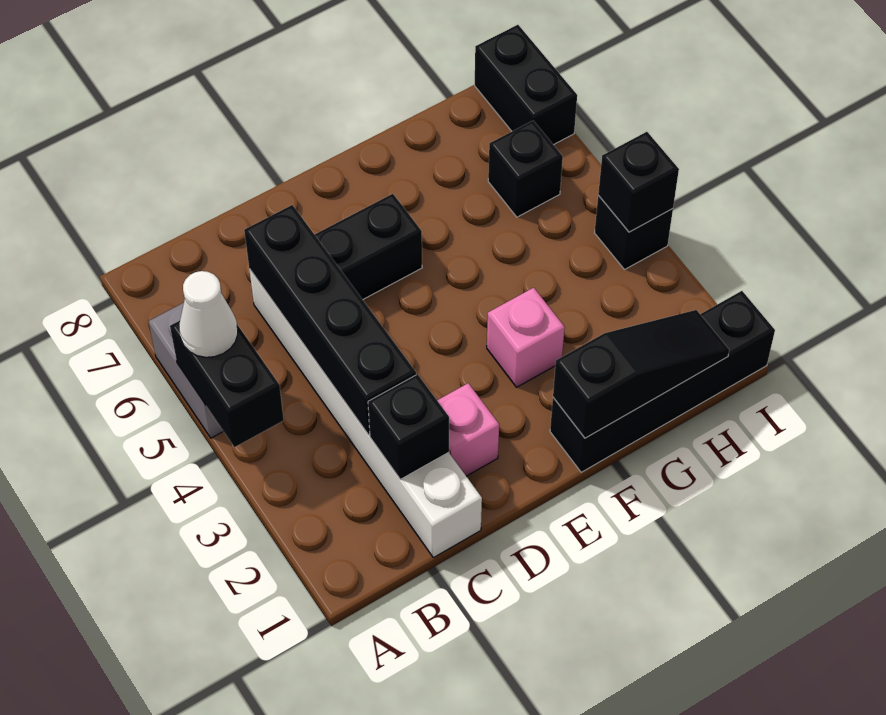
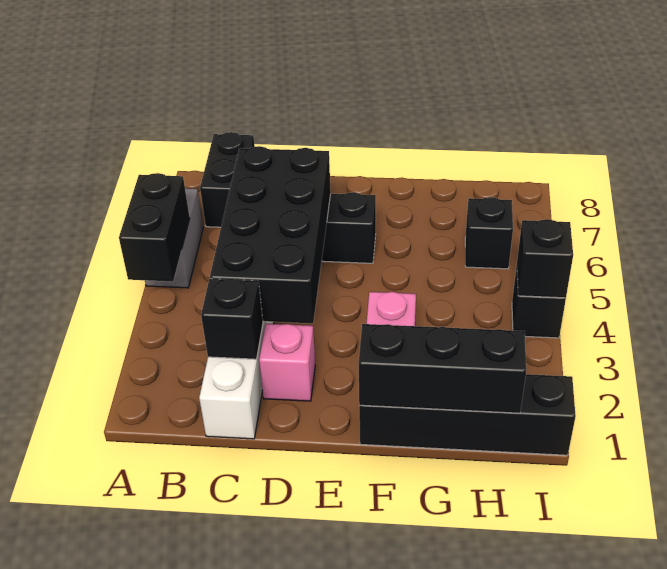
white cone A5 level 3 -> none
black brick C3:C6 level 2 -> black brick C3:D6 level 2
black slope F1:H1 level 2 top F -> black brick F1:H1 level 2
black brick I7:I8 level 1 -> black brick B7:B8 level 1

